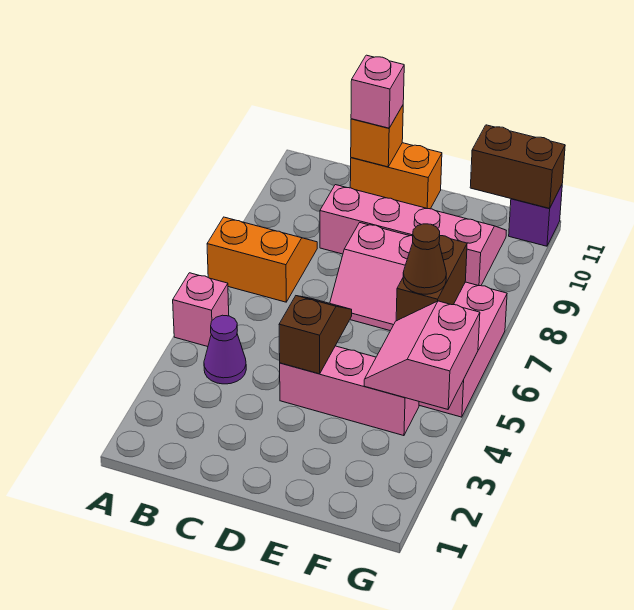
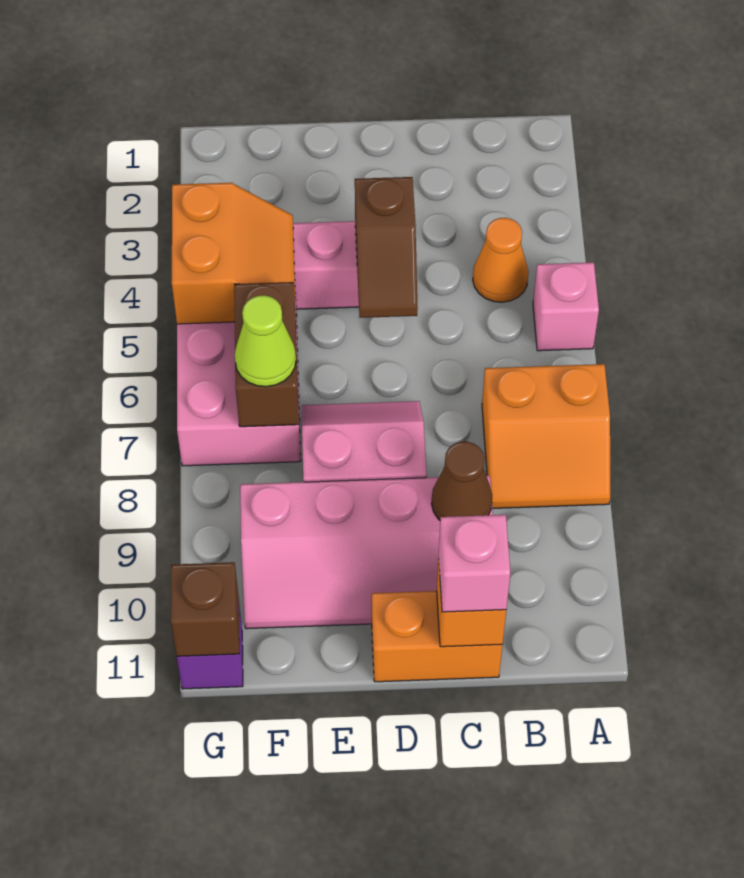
purple cone B4 level 1 -> orange cone B4 level 1
pink slope F4:G5 level 2 top G -> orange slope F4:G5 level 2 top G
brown cone F6 level 3 -> brown cone C9 level 2
none -> lime cone F7 level 3
brown brick F11:G11 level 2 -> brown brick G11 level 2

